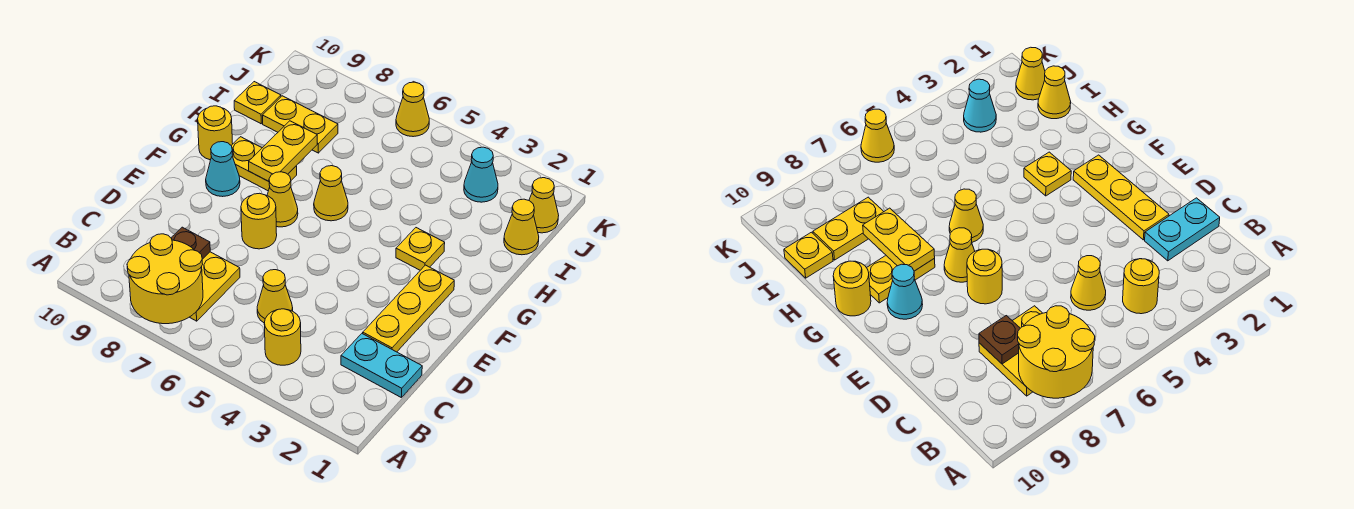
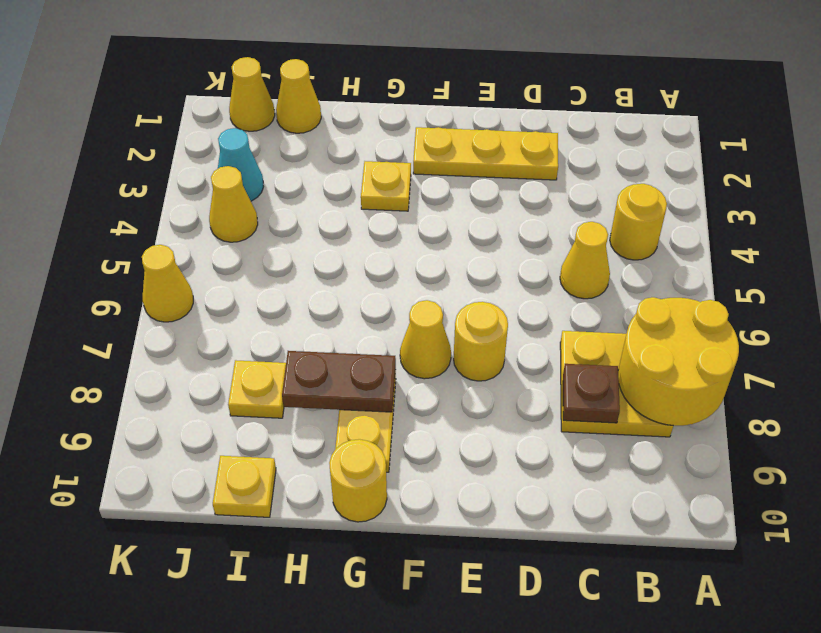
cyan plate C1:C2 level 1 -> none
cyan cone F9 level 1 -> none
yellow cone G6 level 1 -> yellow cone J4 level 1
yellow plate G8:H8 level 2 -> brown plate G8:H8 level 2
yellow plate I8:I9 level 1 -> yellow plate I8 level 1

